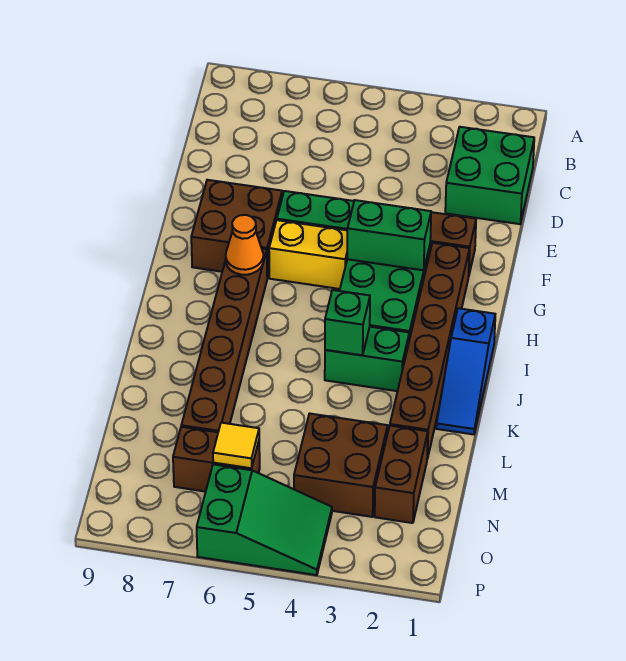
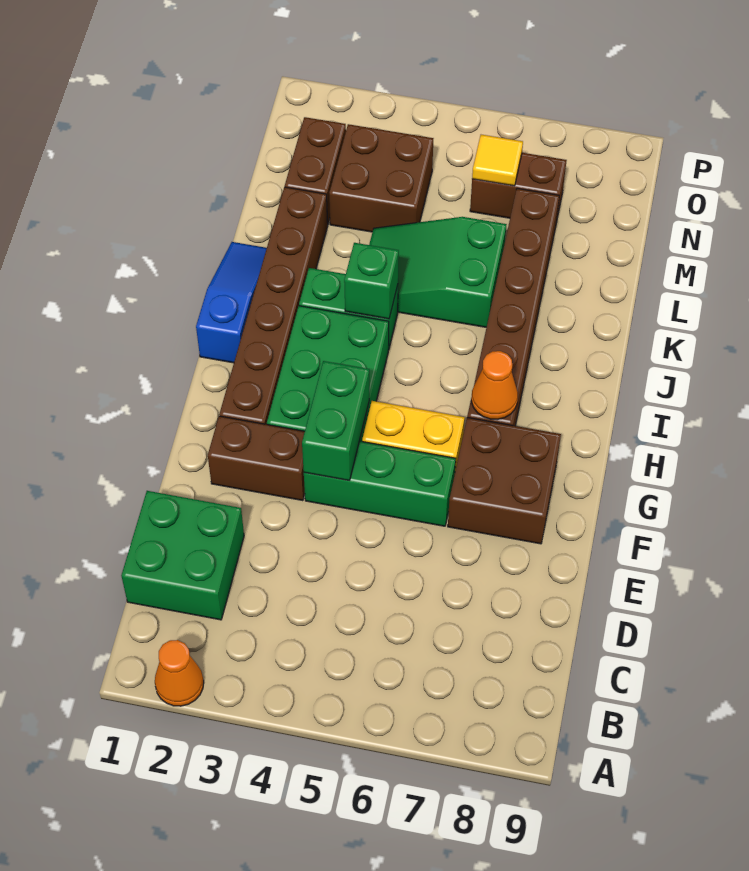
none -> orange cone A2 level 1
green brick G3:G4 level 2 -> green brick F4:G4 level 2
green slope O4:P6 level 1 top 6 -> green slope K4:L6 level 1 top 6

